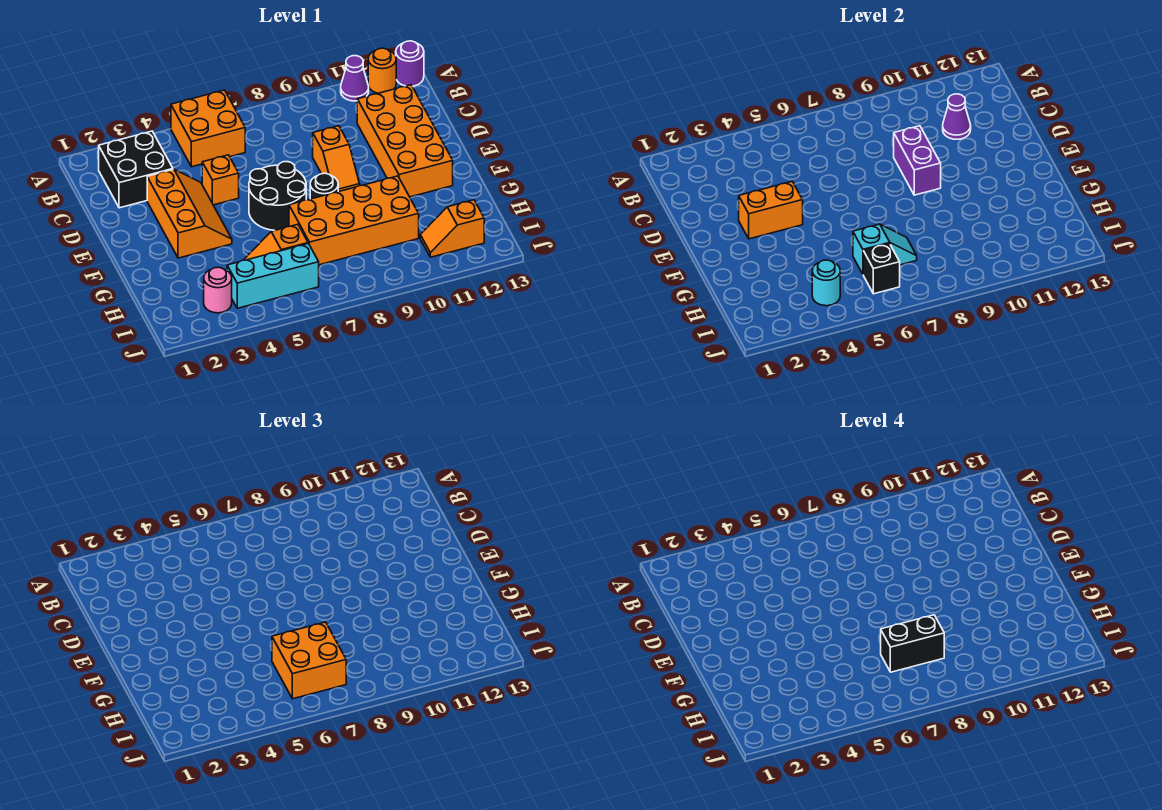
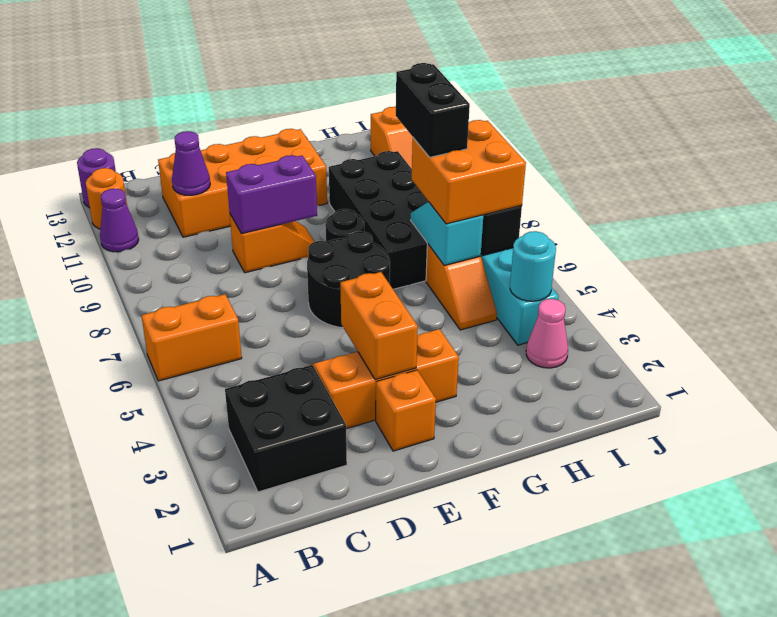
orange brick A5:B6 level 1 -> orange brick A6:B6 level 1
orange brick D5 level 1 -> orange brick E2 level 1
orange brick G7:H10 level 1 -> black brick G7:H10 level 1
pink round brick I3 level 1 -> pink cone I3 level 1

